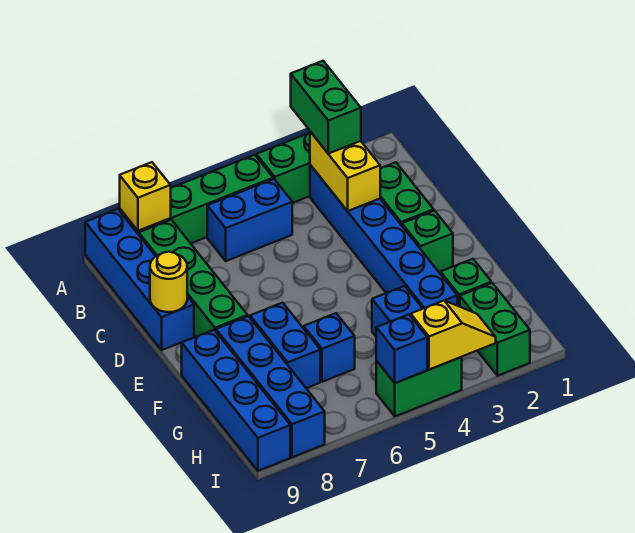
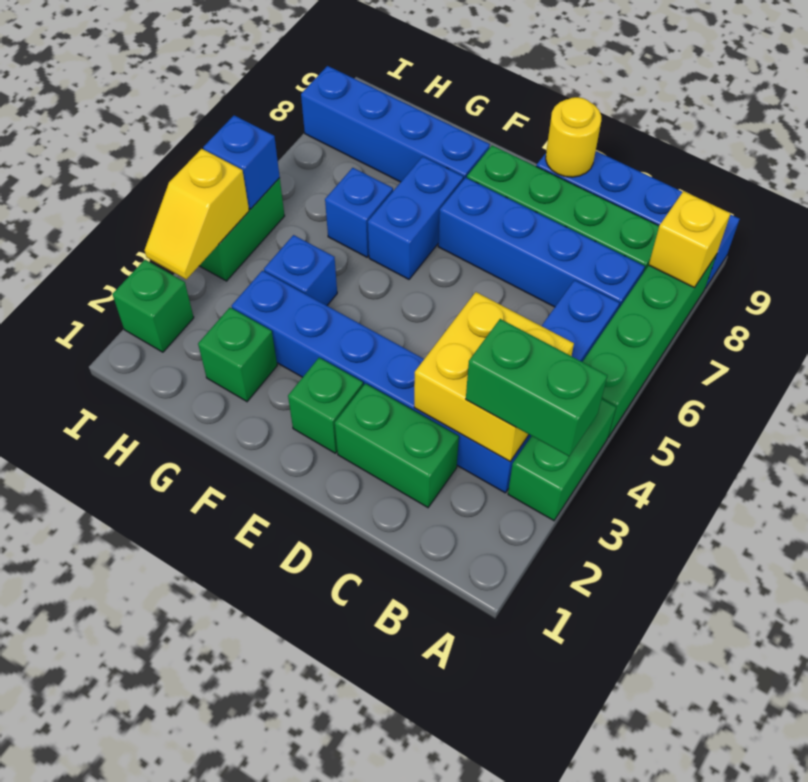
yellow brick B3:C3 level 2 -> yellow brick B3:C4 level 2
blue brick F7:G7 level 1 -> blue brick F6:F7 level 1
blue brick F9:I9 level 1 -> blue brick B7:E7 level 1
green brick H2:I2 level 1 -> green brick I2 level 1

